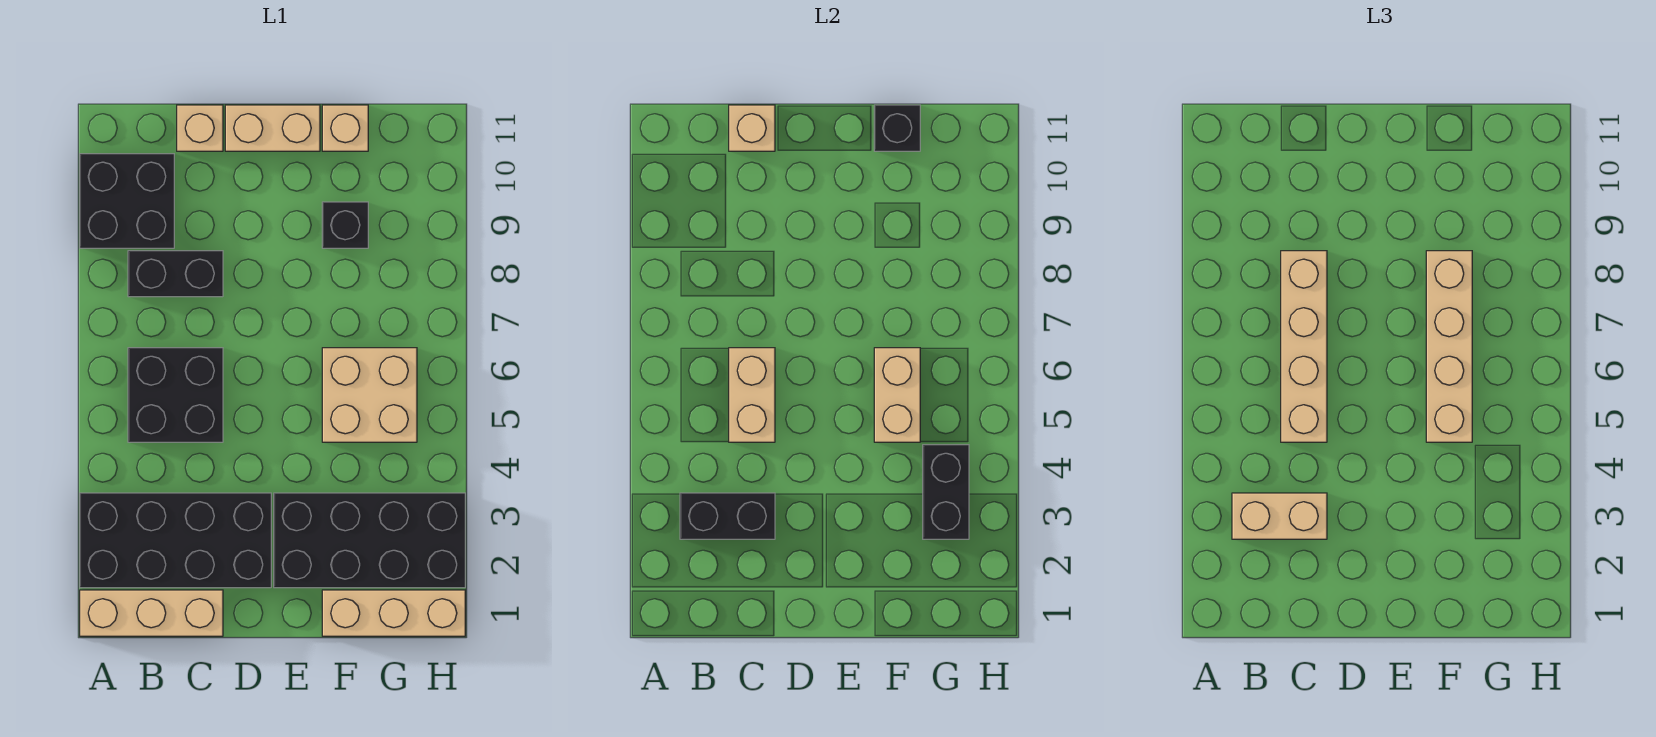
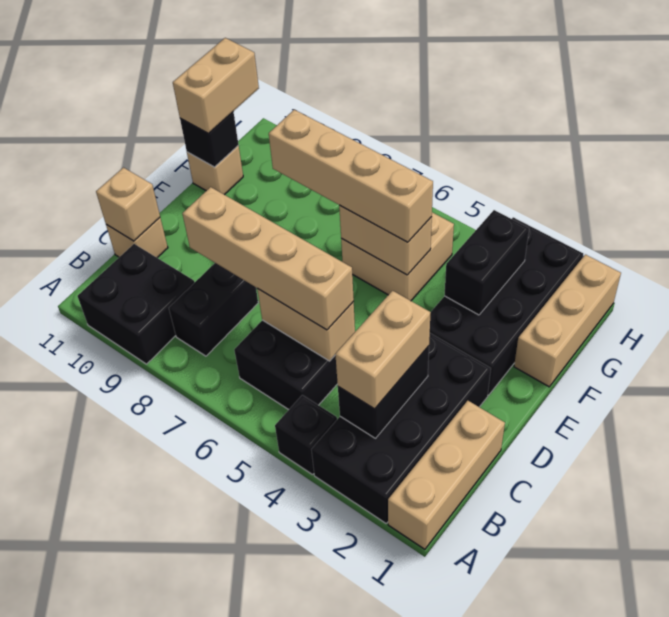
tan brick D11:E11 level 1 -> tan brick F11:G11 level 3
black brick F9 level 1 -> black brick A4 level 1
black brick G3:G4 level 2 -> black brick F3:G3 level 2

